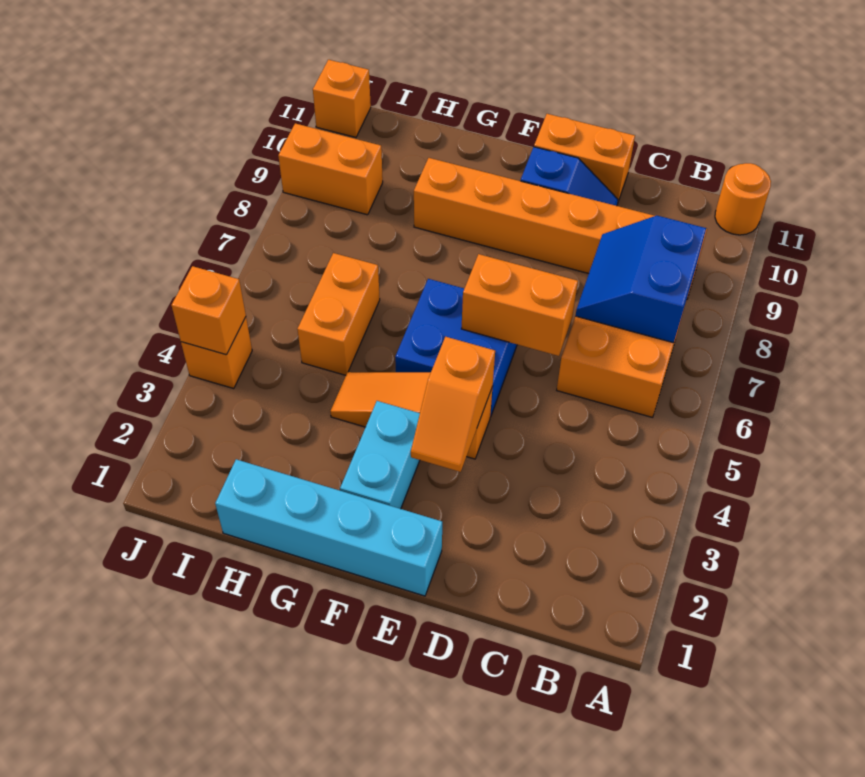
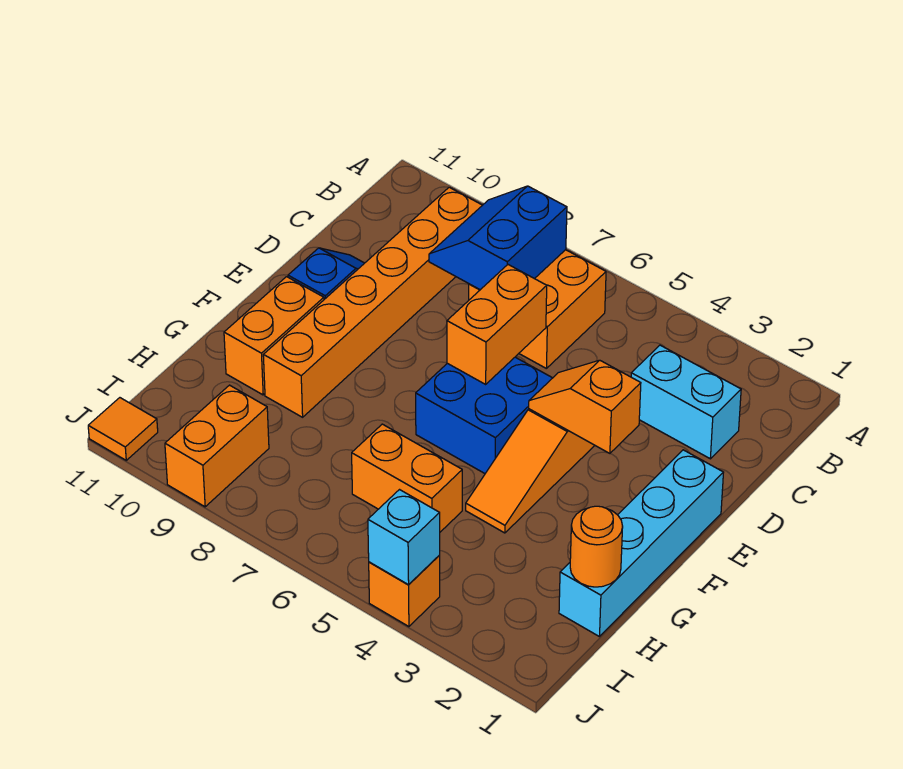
orange round brick A11 level 1 -> orange round brick H1 level 2
blue slope B7:C8 level 2 top B -> blue slope B7:C8 level 2 top 7
orange brick D11:E11 level 1 -> orange brick F10:G10 level 1
orange slope E3:E4 level 2 top 4 -> orange slope E3:E4 level 2 top 3
cyan brick F2:F3 level 1 -> cyan brick C2:C3 level 1
orange brick J4 level 2 -> cyan brick J4 level 2
orange brick J11 level 1 -> orange tile J11 level 1

